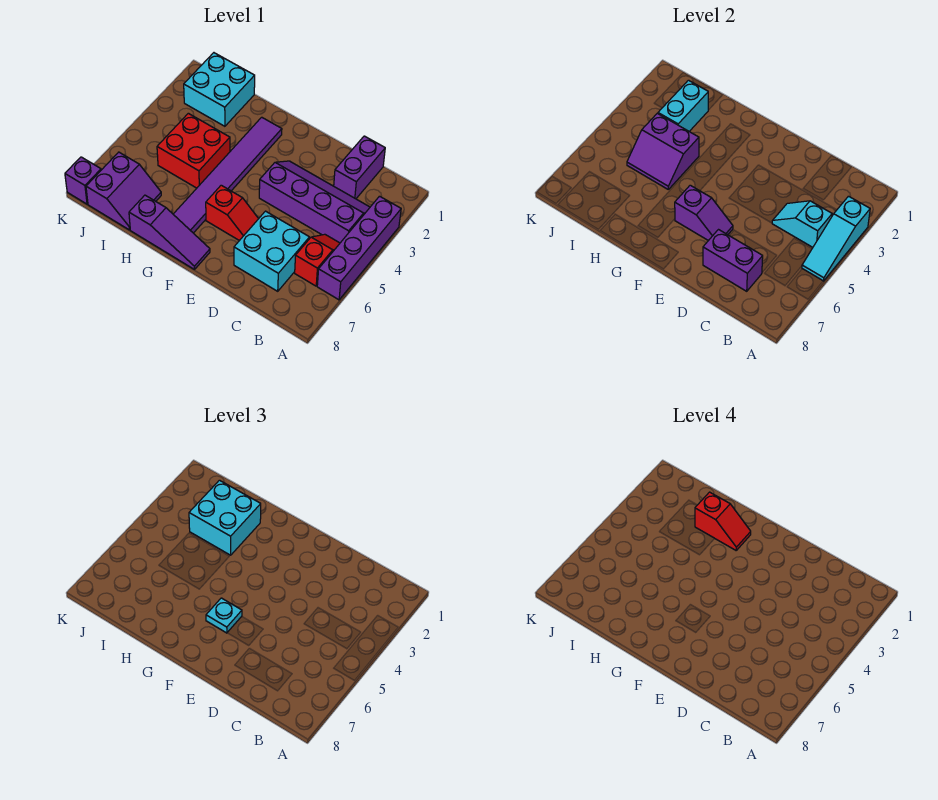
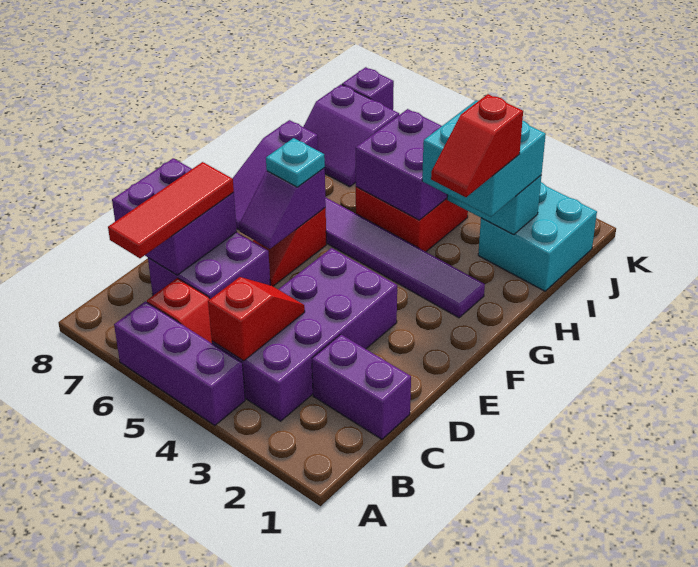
purple brick A3:A6 level 1 -> purple brick A4:A6 level 1
cyan slope A3:A5 level 2 top 3 -> none
purple slope B3:E4 level 1 top 4 -> purple brick B3:E4 level 1
cyan slope B4:C4 level 2 top B -> red slope B4:C4 level 2 top B
none -> red tile B7:D7 level 3
cyan brick C6:D7 level 1 -> purple brick C6:D7 level 1
purple brick C7:D7 level 2 -> purple brick C7:D8 level 2
purple slope H4:I5 level 2 top 4 -> purple brick H4:I5 level 2

